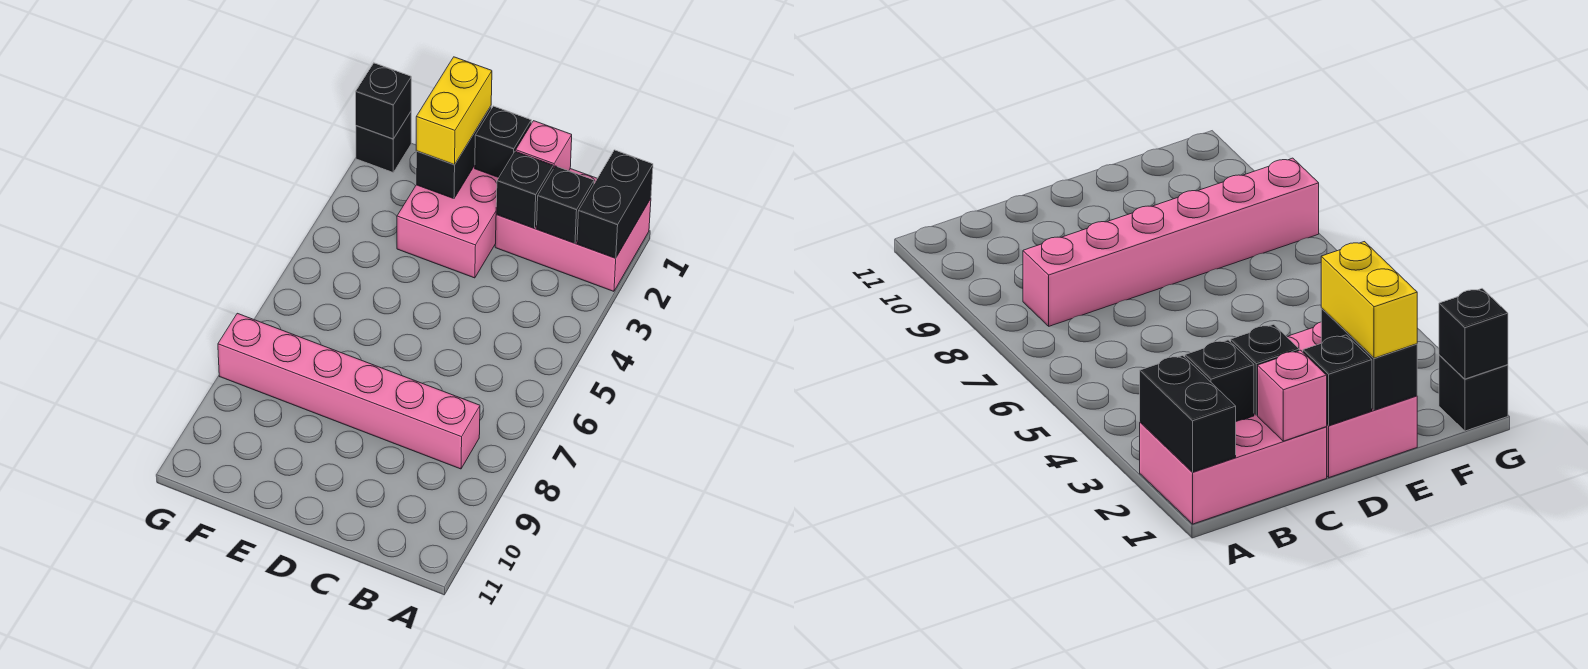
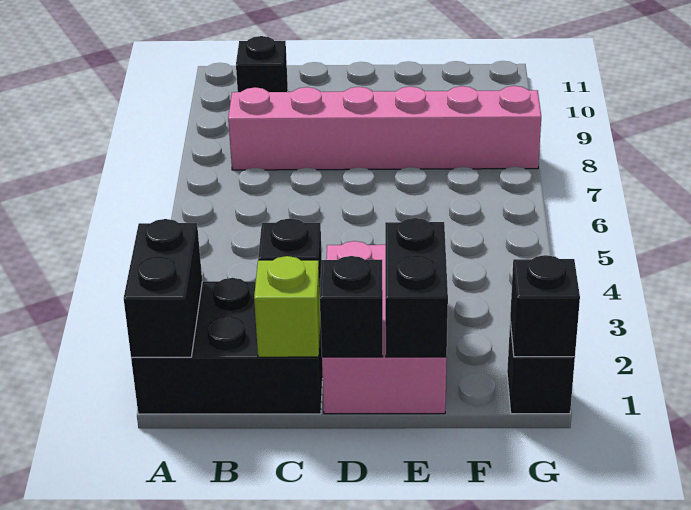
pink brick A1:C2 level 1 -> black brick A1:C2 level 1
black brick B2 level 2 -> black brick B10 level 1
pink brick C1 level 2 -> lime brick C1 level 2
yellow brick E1:E2 level 3 -> none

